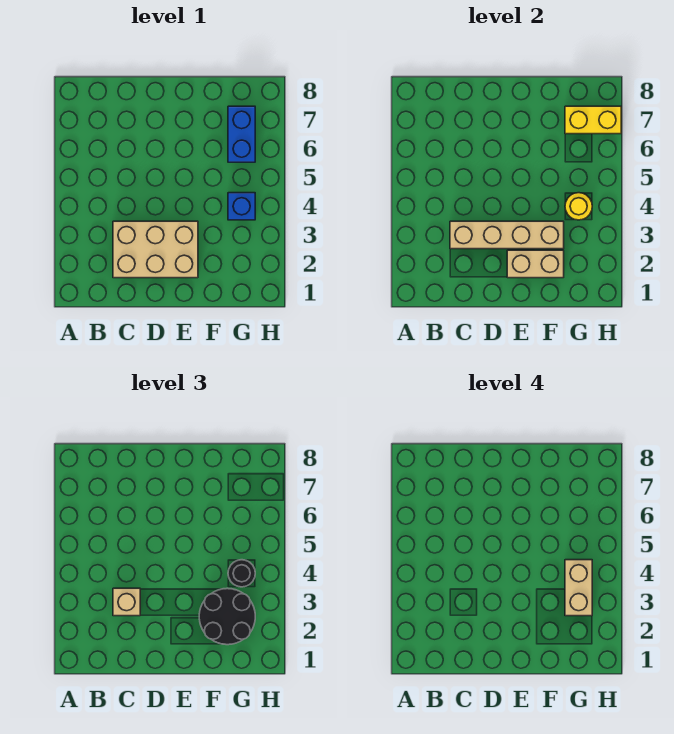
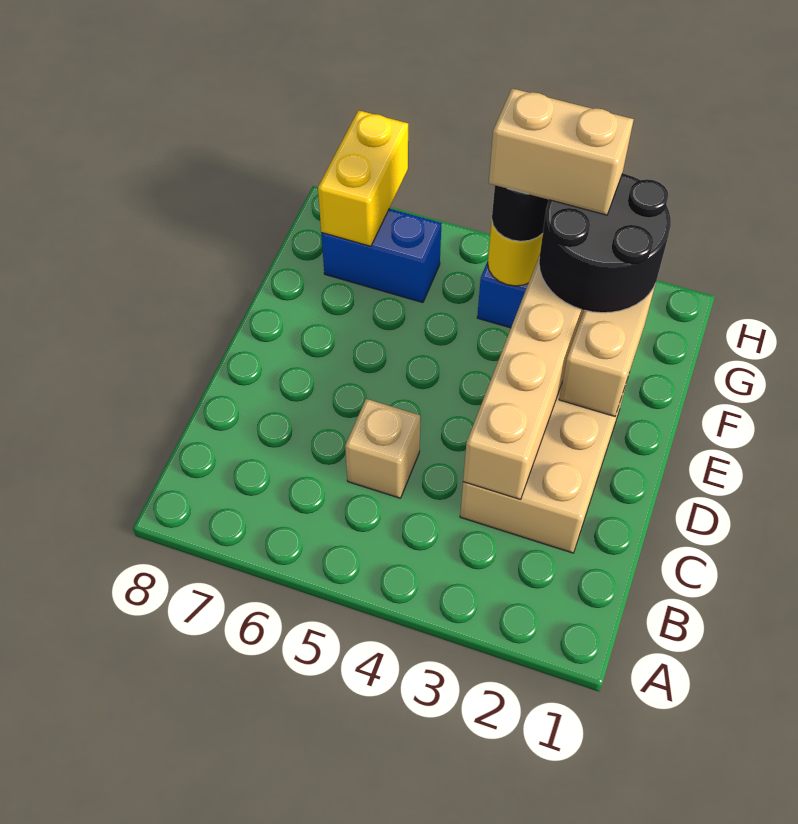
tan brick C3 level 3 -> tan brick C5 level 1

